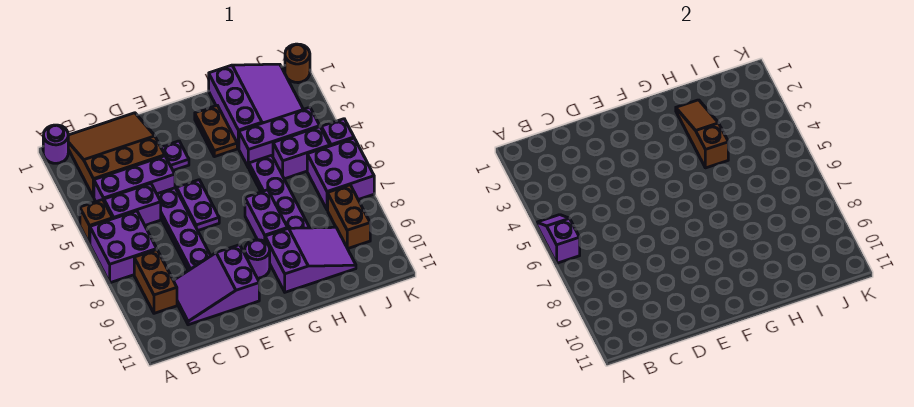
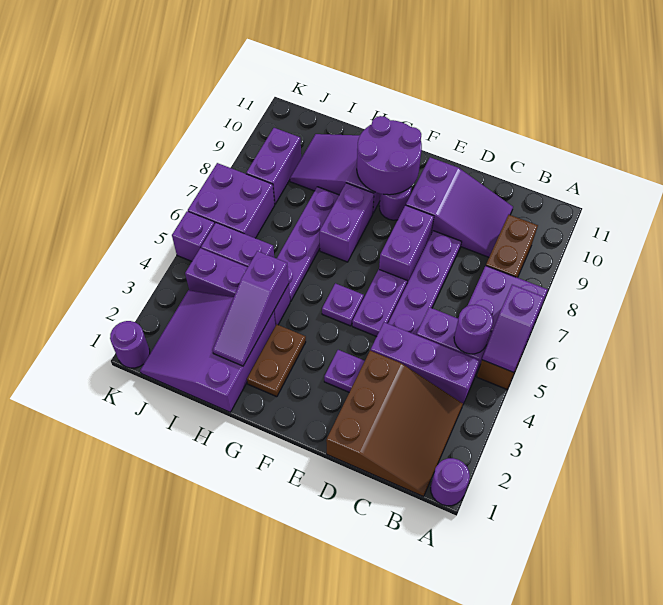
brown slope B1:D3 level 1 top 3 -> brown slope B1:D3 level 1 top D
none -> purple round brick B5 level 2
none -> purple brick E7:E8 level 1
none -> purple plate F5 level 1
none -> purple round brick F9:G10 level 2
brown slope H2:H4 level 2 top 4 -> purple slope H2:H4 level 2 top 4
brown brick J8:J9 level 1 -> purple brick J8:J9 level 1
brown round brick K1 level 1 -> purple round brick K1 level 1

